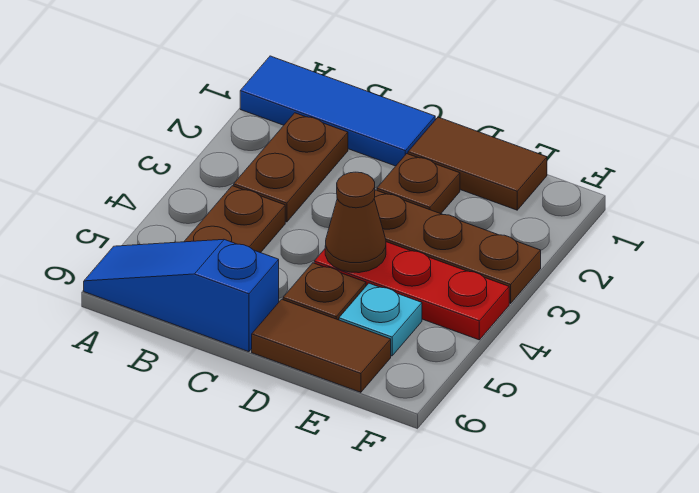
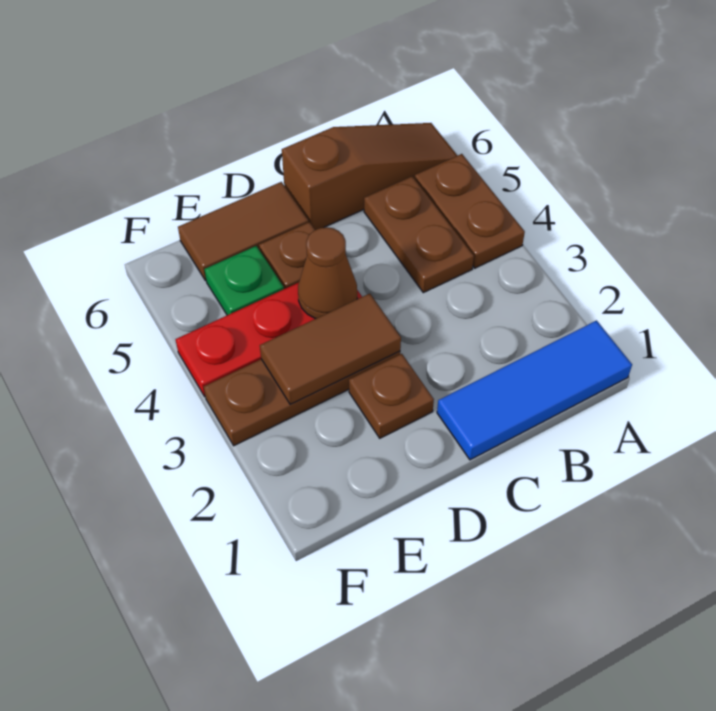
blue slope A6:C6 level 1 top C -> brown slope A6:C6 level 1 top C
brown plate B2:B3 level 1 -> brown plate A4:A5 level 1
brown tile D1:E1 level 1 -> brown tile D3:E3 level 2
cyan plate E5 level 1 -> green plate E5 level 1

